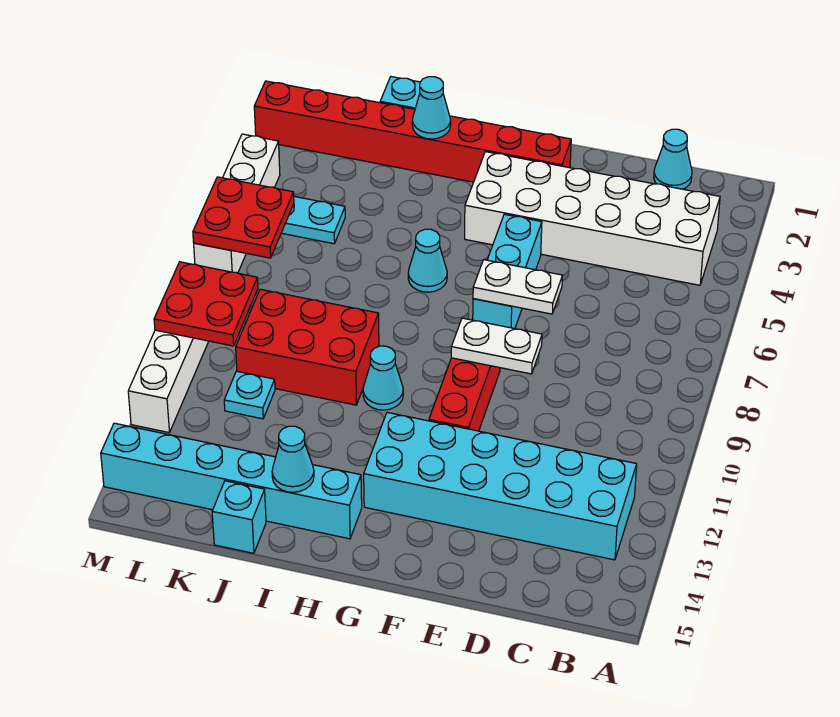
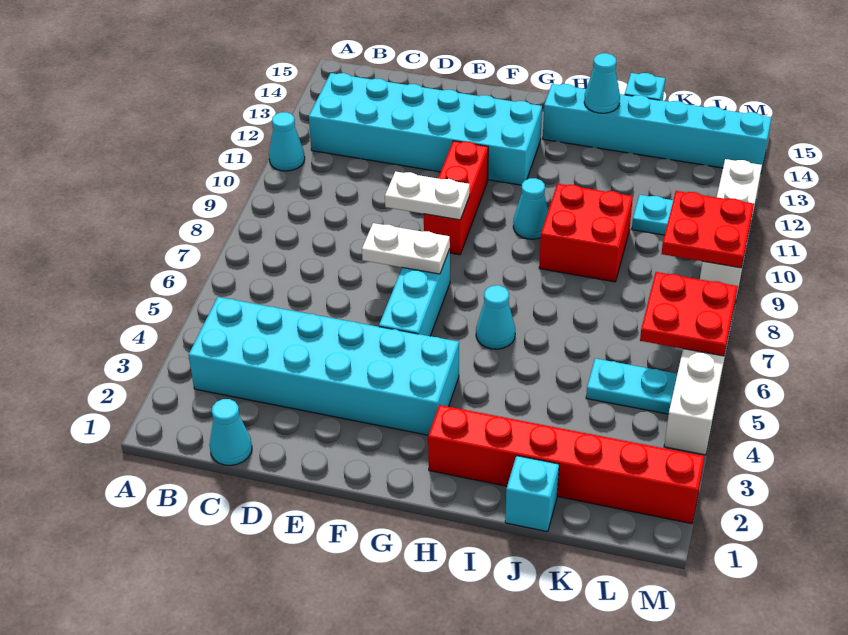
white brick B3:G4 level 1 -> cyan brick B3:G4 level 1
red brick F2:M2 level 1 -> red brick H2:M2 level 1
cyan cone I2 level 2 -> cyan cone A11 level 1
red brick I9:K10 level 1 -> red brick I9:J10 level 1

